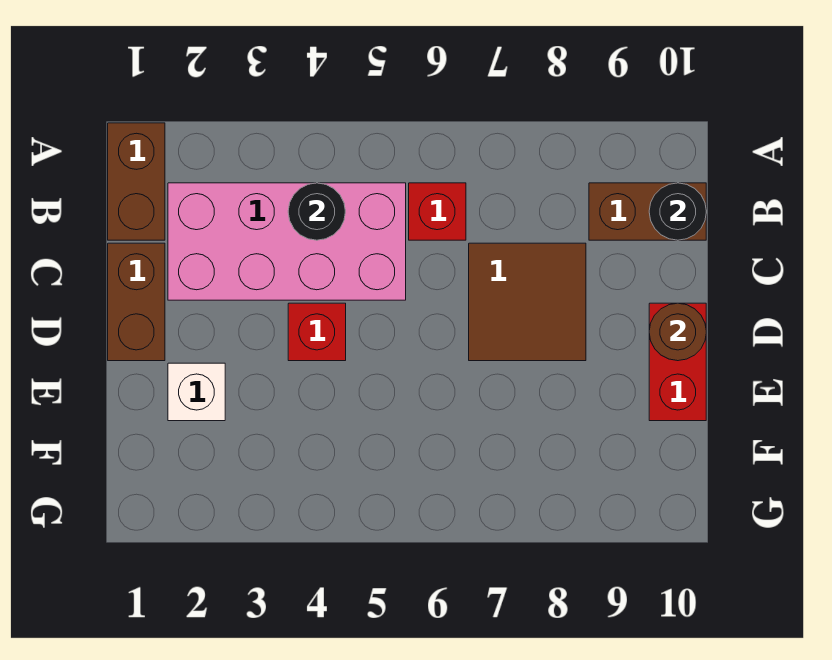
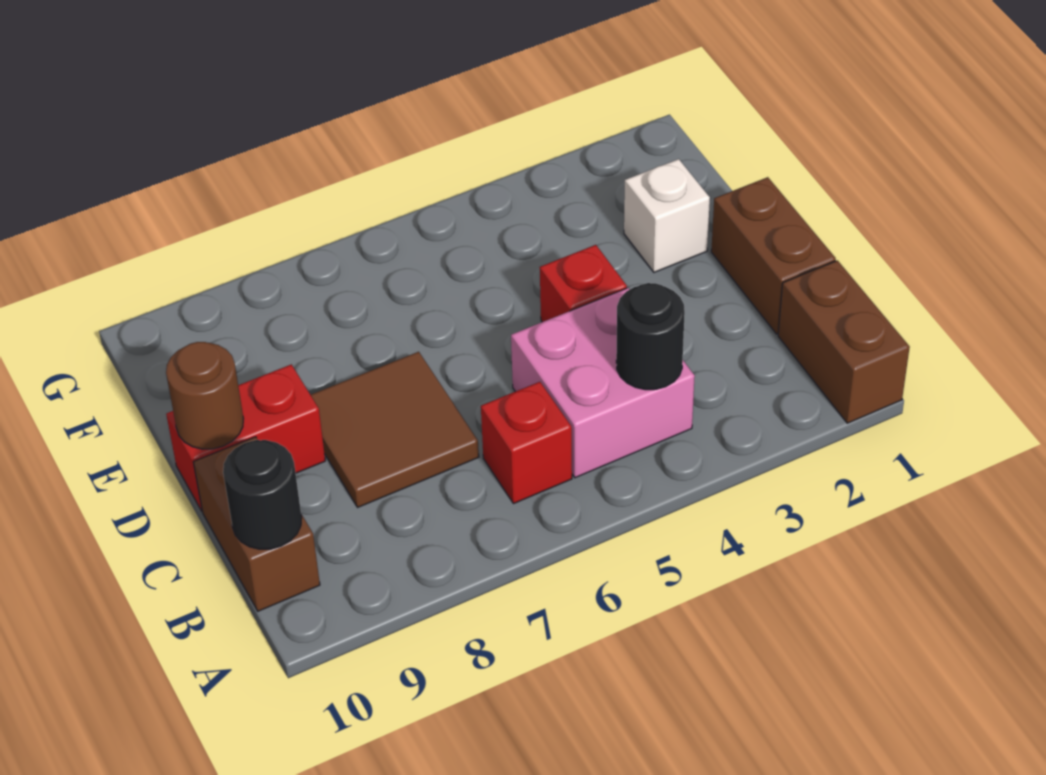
pink brick B2:C5 level 1 -> pink brick B4:C5 level 1
brown brick B9:B10 level 1 -> brown brick B10:C10 level 1
red brick D10:E10 level 1 -> red brick D9:D10 level 1

